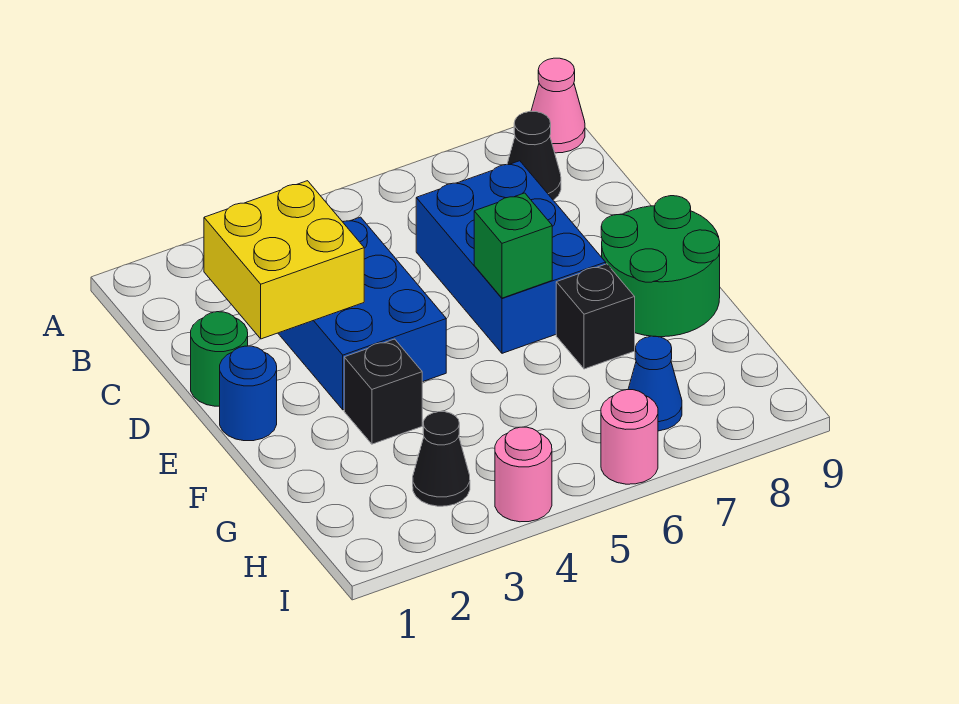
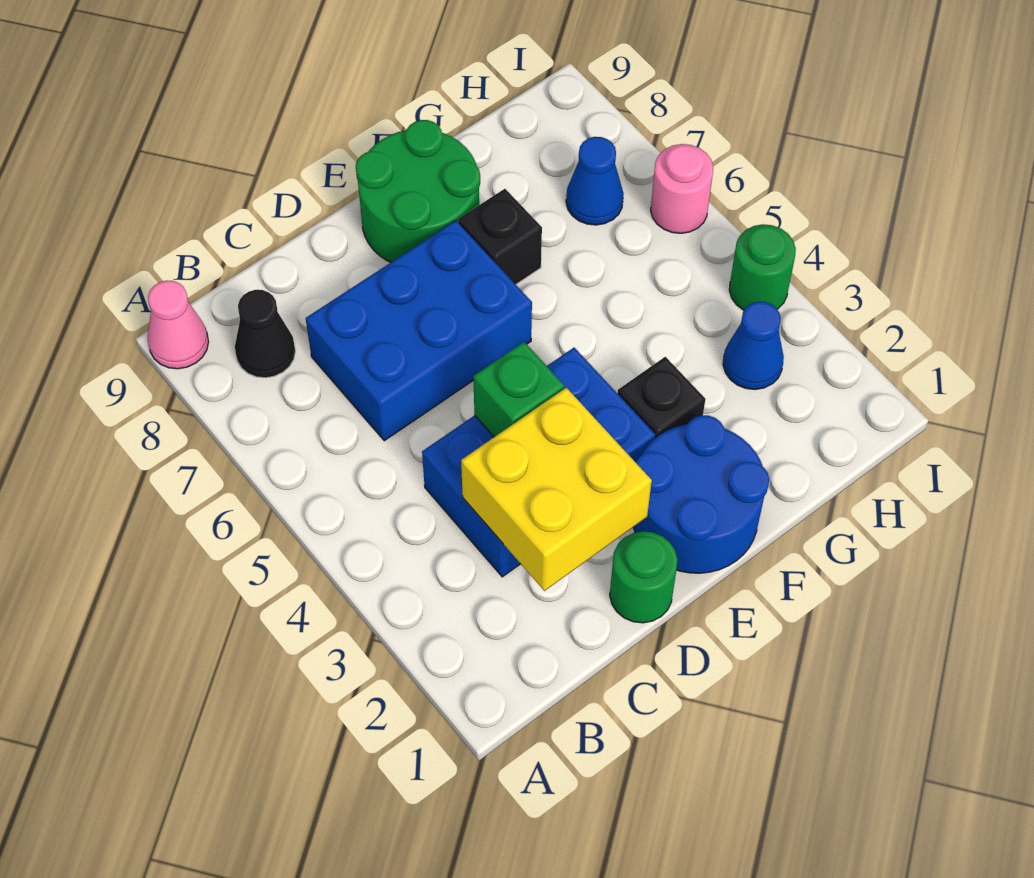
blue round brick E1 level 1 -> blue round brick E1:F2 level 1
green brick E6 level 2 -> green brick D4 level 2
black cone H3 level 1 -> blue cone H3 level 1
pink round brick I4 level 1 -> green round brick I4 level 1

